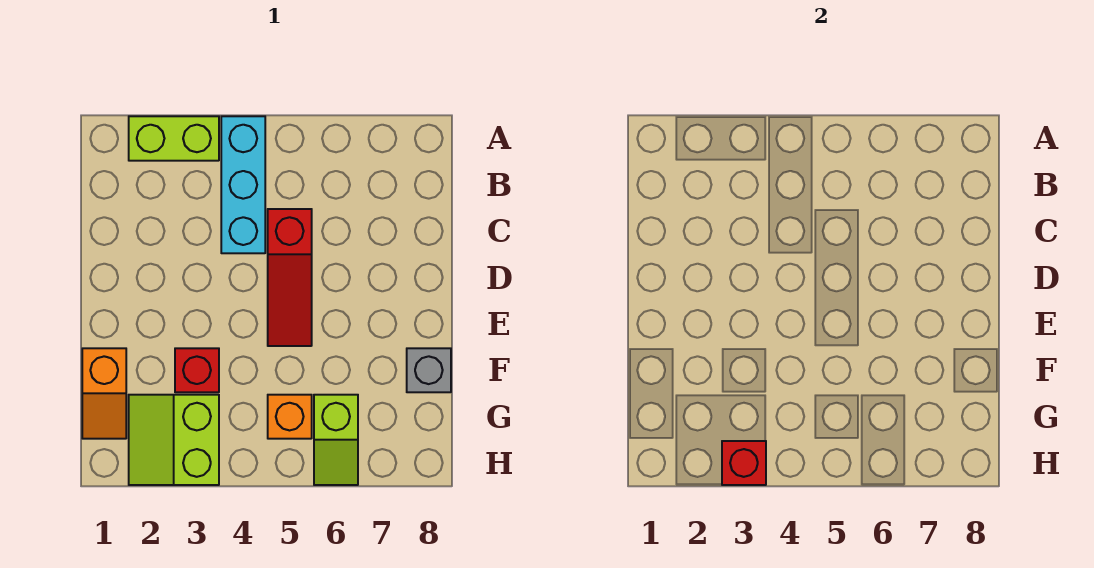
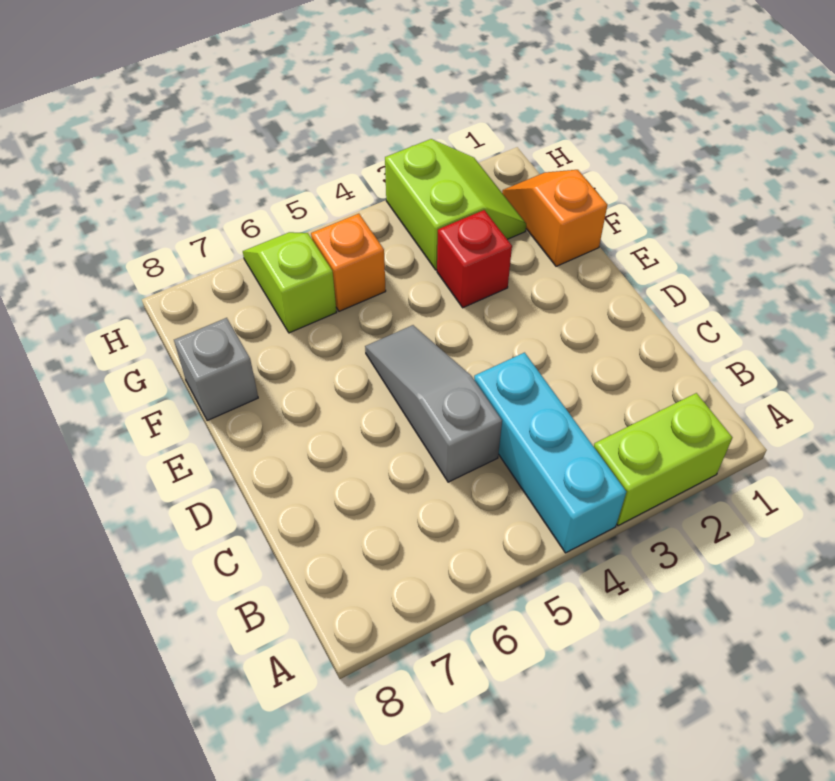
red slope C5:E5 level 1 top C -> grey slope C5:E5 level 1 top C
red brick H3 level 2 -> none

